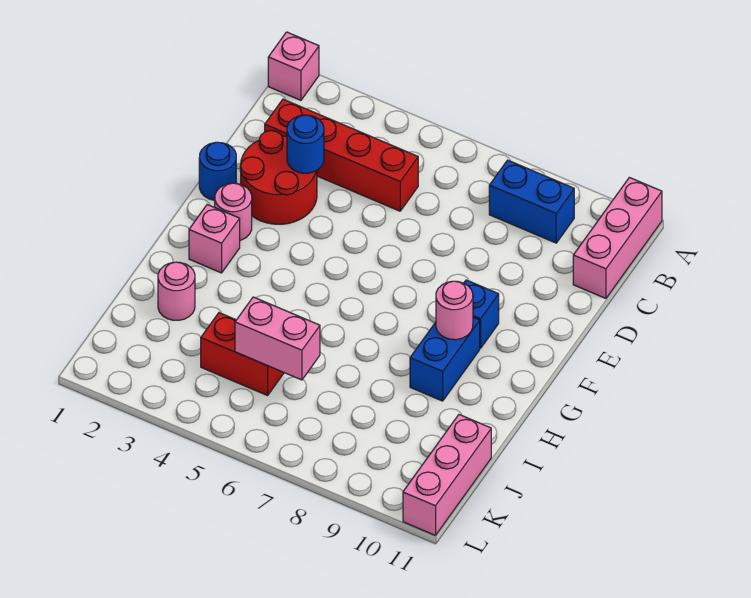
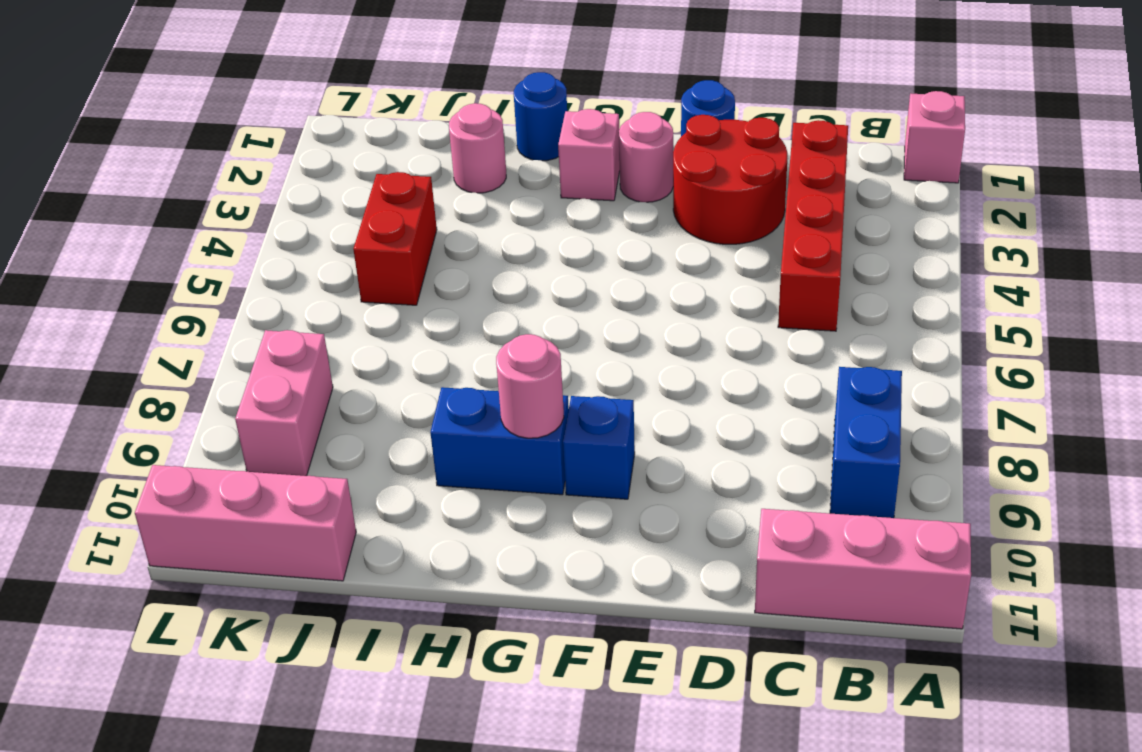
blue round brick D3 level 2 -> blue round brick H1 level 1
pink brick J5:J6 level 2 -> pink brick K8:K9 level 1

